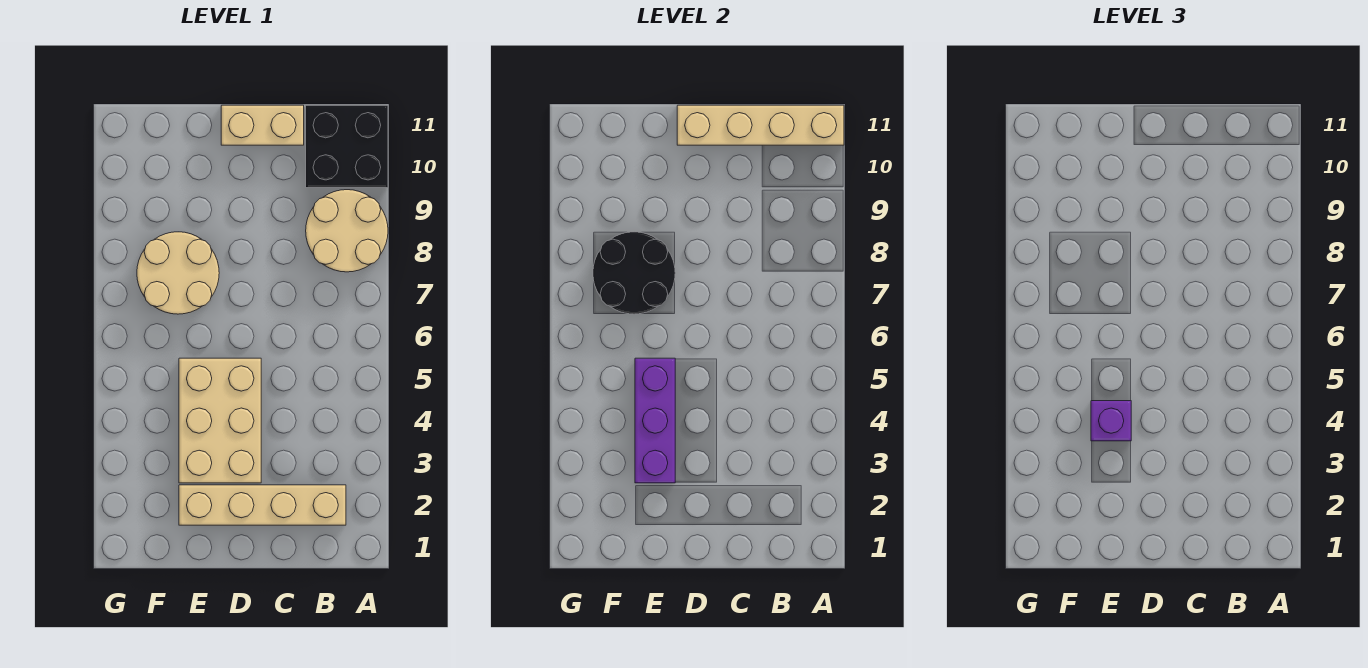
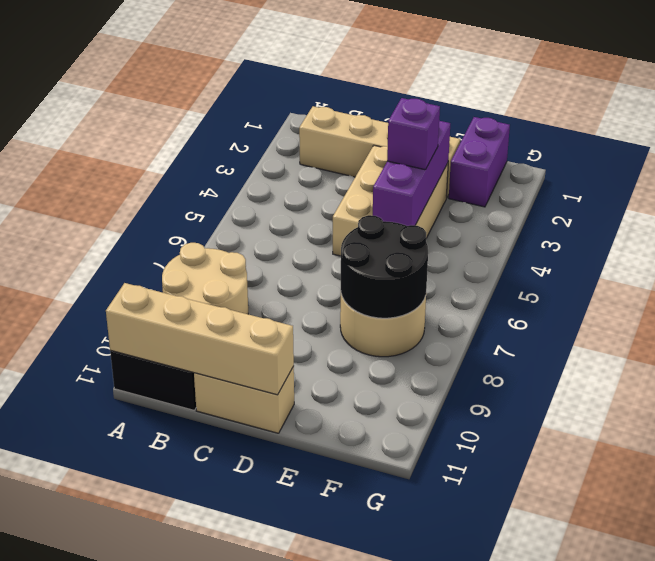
none -> purple brick F1:F2 level 1

